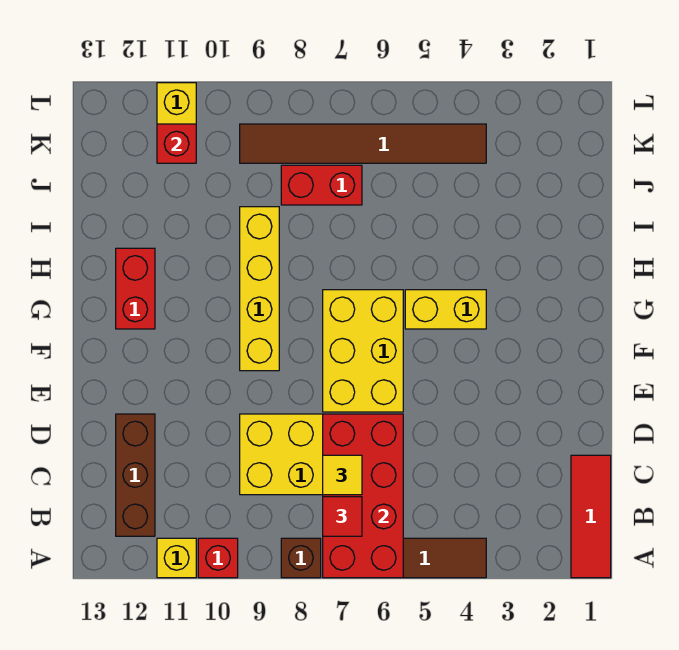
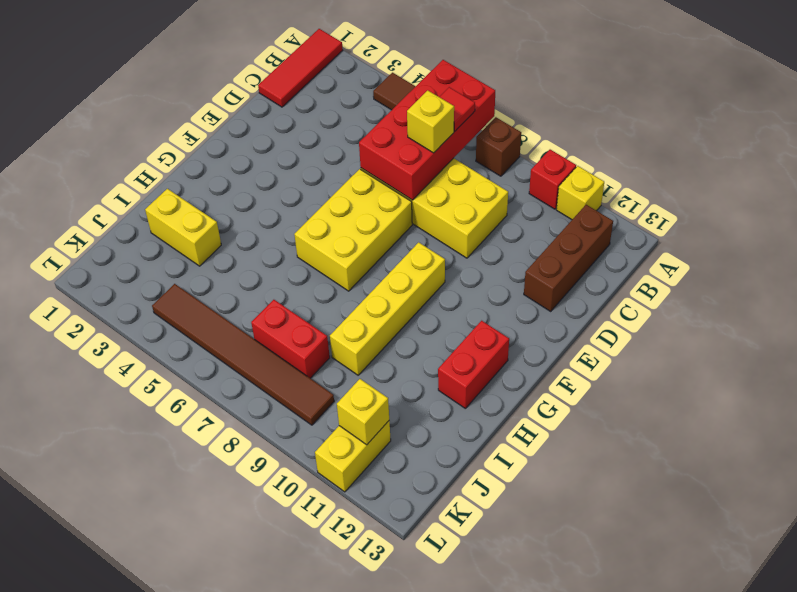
yellow tile C7 level 3 -> yellow brick C7 level 3
yellow brick G4:G5 level 1 -> yellow brick I2:I3 level 1
red brick K11 level 2 -> yellow brick K11 level 2

